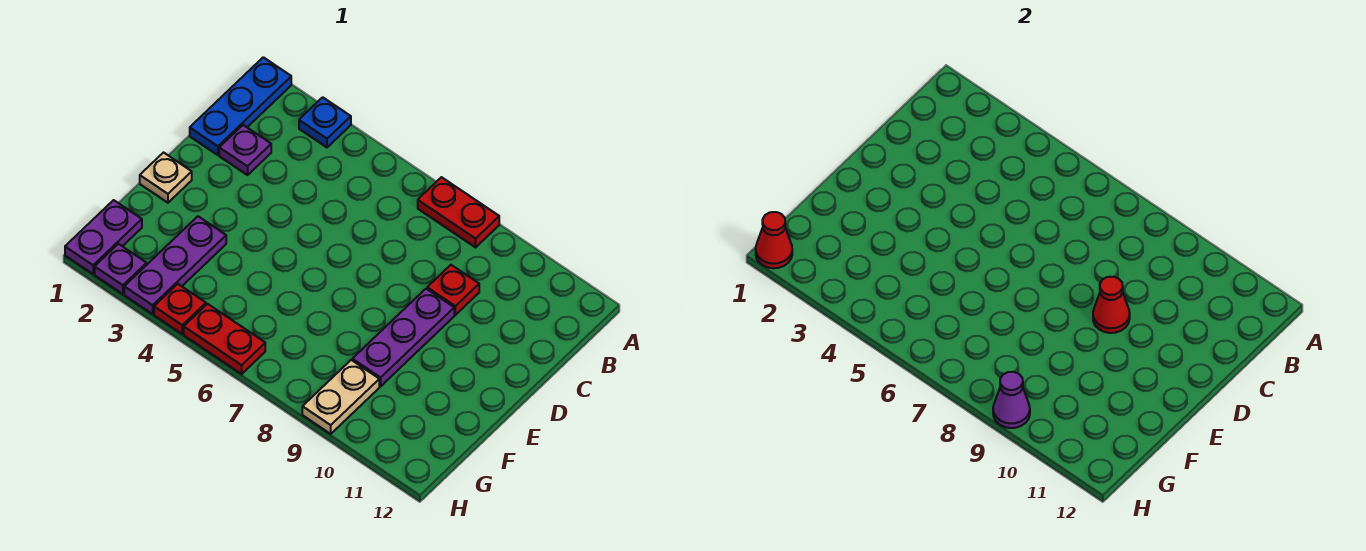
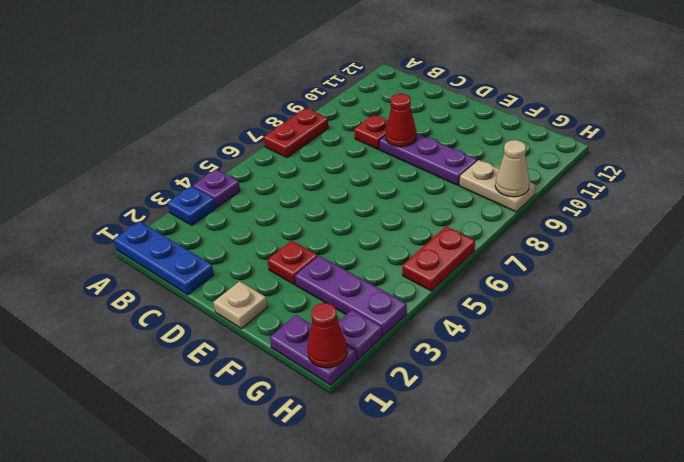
purple plate C2 level 1 -> purple plate A4 level 1
red plate H4 level 1 -> red plate E3 level 1
purple cone H9 level 2 -> tan cone H9 level 2

